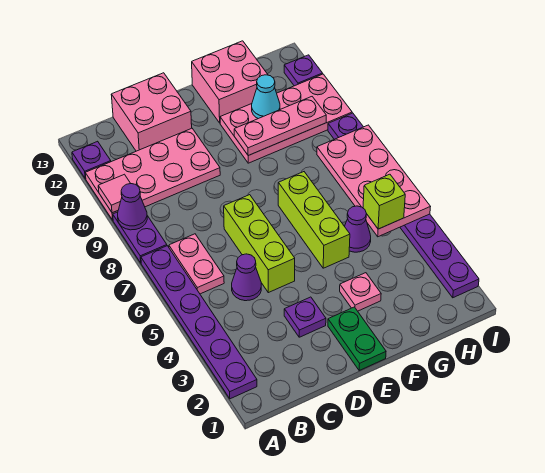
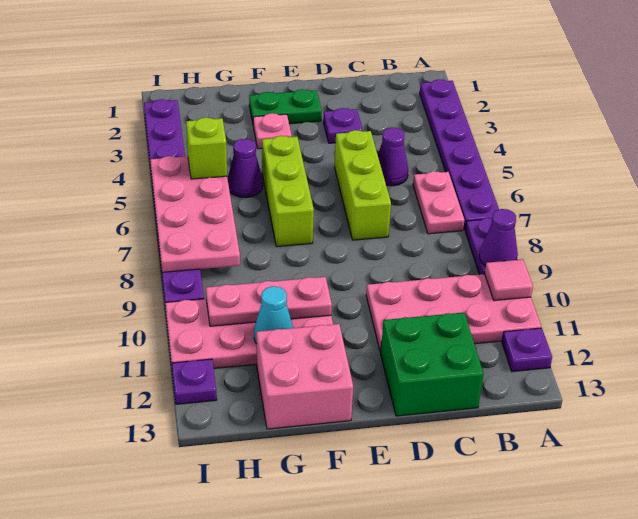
pink brick C12:D13 level 1 -> green brick C12:D13 level 1
green plate E1:E2 level 1 -> green plate E2:F2 level 1

